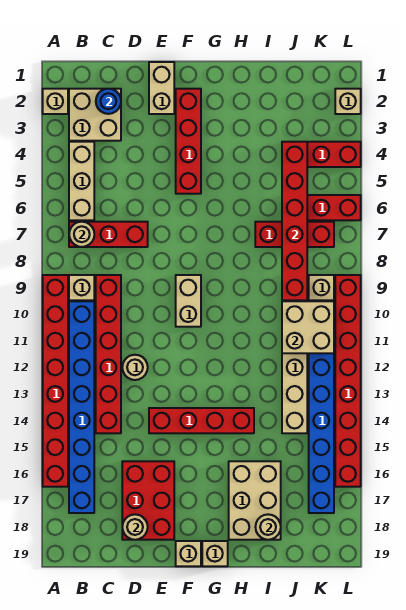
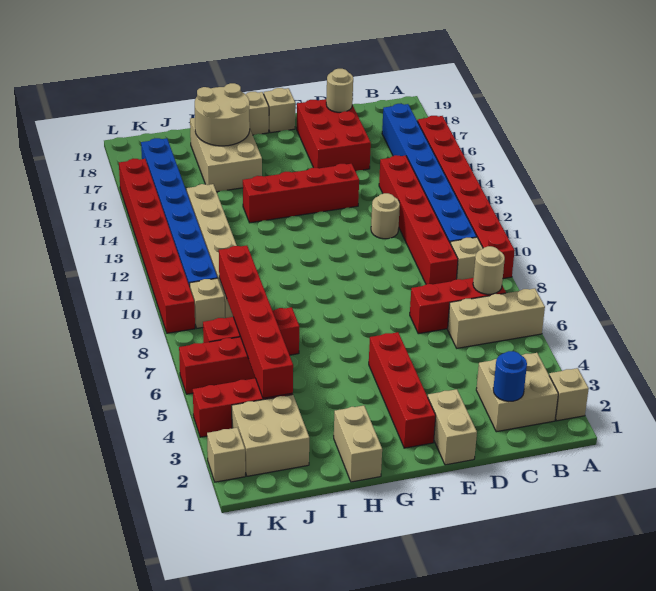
tan brick B4:B6 level 1 -> tan brick A6:C6 level 1
tan brick F9:F10 level 1 -> tan brick H1:H2 level 1
tan round brick I18 level 2 -> tan round brick H17:I18 level 2
tan brick J10:K11 level 2 -> tan brick J2:K3 level 1

